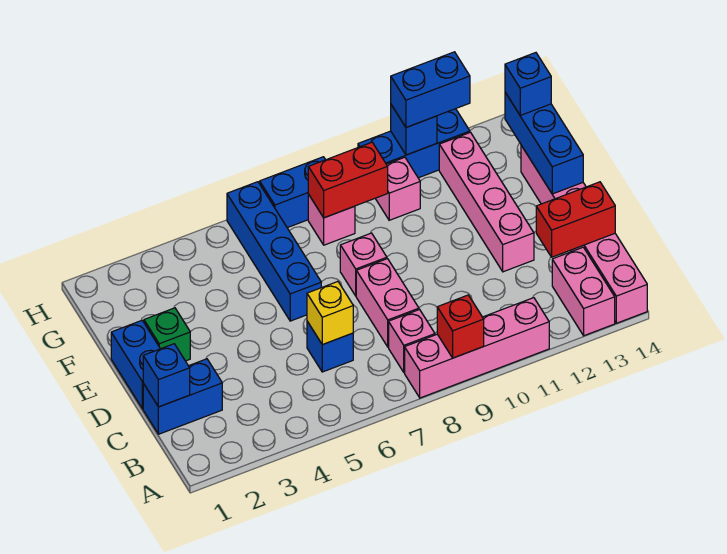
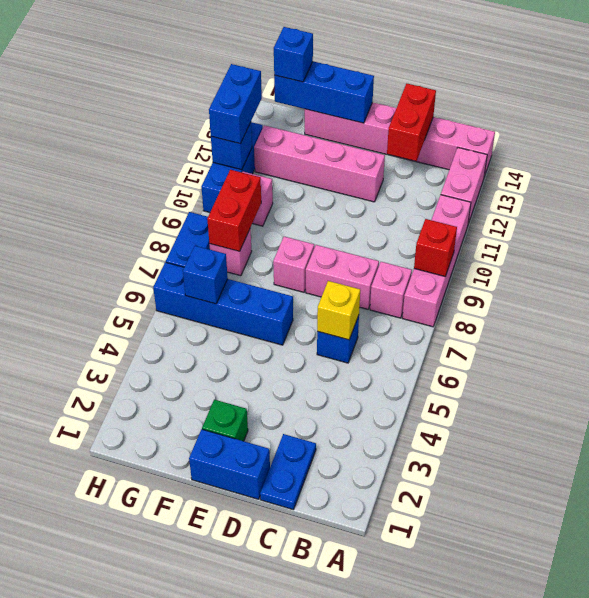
pink brick A13:B13 level 1 -> pink brick A12:A13 level 1
blue brick C1:C2 level 1 -> blue plate C1:C2 level 1
blue brick C1 level 2 -> blue brick G6 level 2

